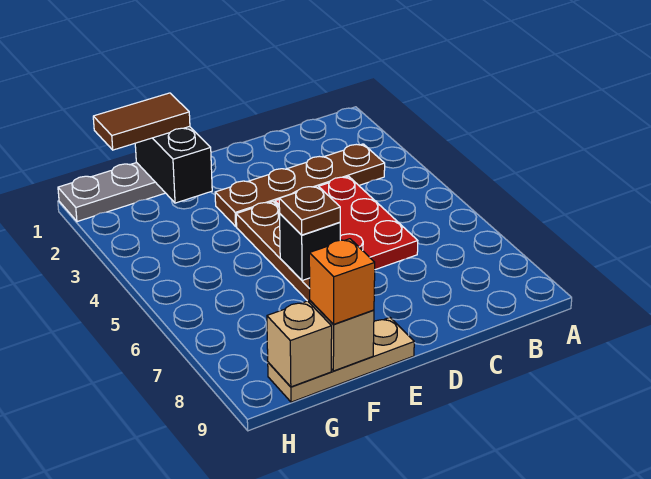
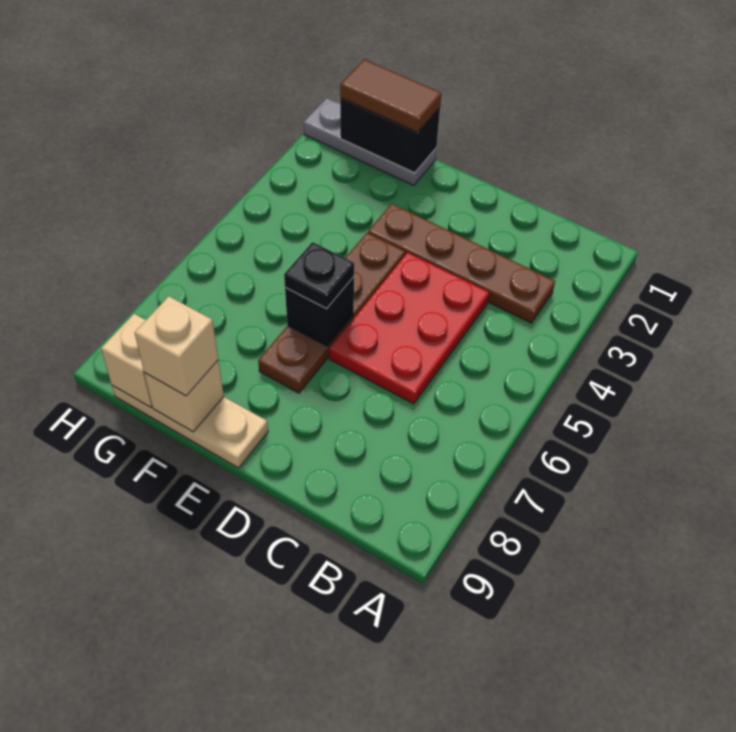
brown plate E6 level 3 -> black plate E6 level 3
black brick F1:F2 level 2 -> black brick F1:G1 level 2
orange brick F9 level 3 -> tan brick F9 level 3

